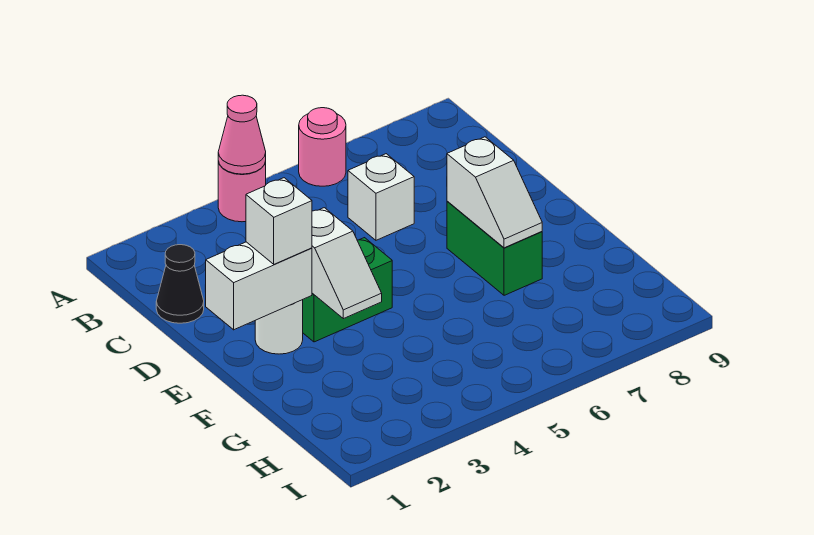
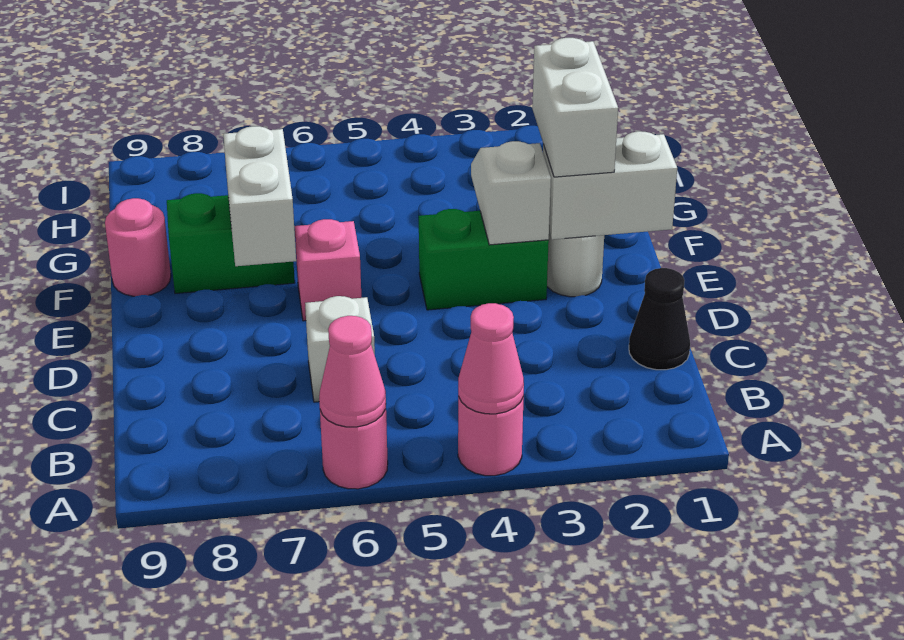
none -> pink cone A6 level 2
white brick E2 level 3 -> white brick E2:F2 level 3
none -> pink brick E6 level 1
green brick E7:F7 level 1 -> green brick F7:F8 level 1
white slope E7:F7 level 2 top E -> white brick E7:F7 level 2
none -> pink round brick F9 level 1

